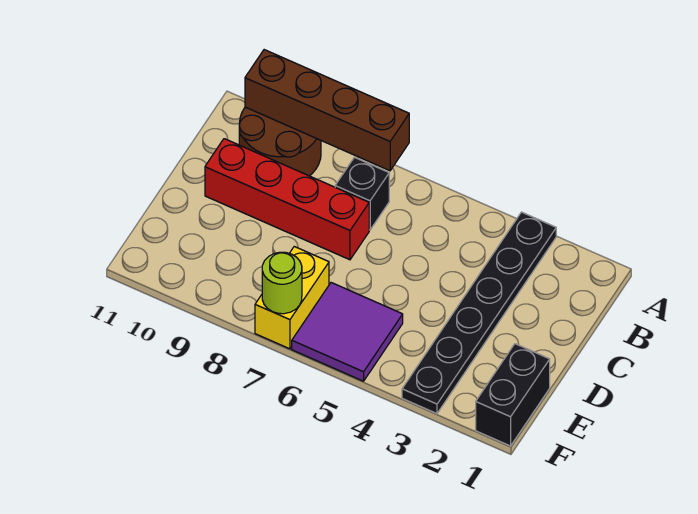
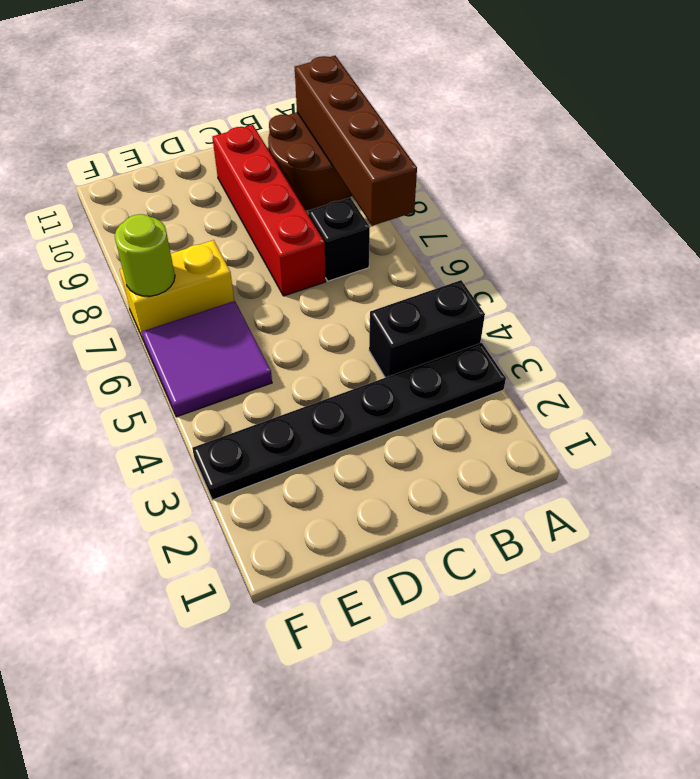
black brick E1:F1 level 1 -> black brick A4:B4 level 1

